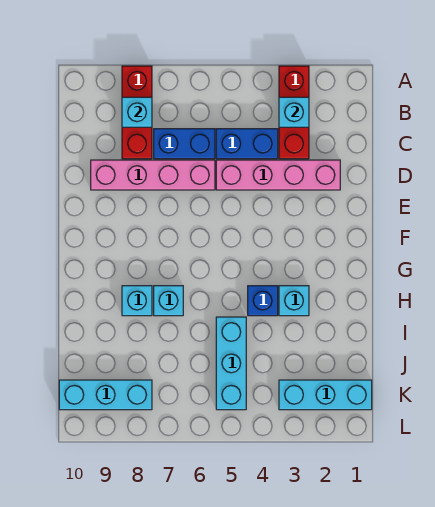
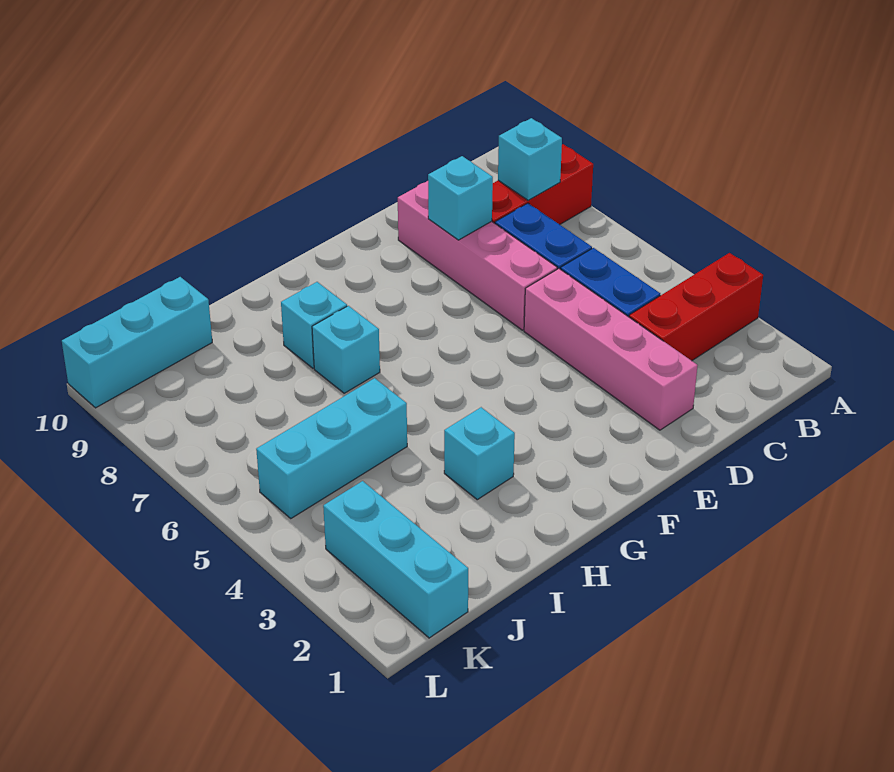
cyan brick B3 level 2 -> cyan brick D8 level 2
blue brick H4 level 1 -> none
cyan brick K8:K10 level 1 -> cyan brick J10:L10 level 1

